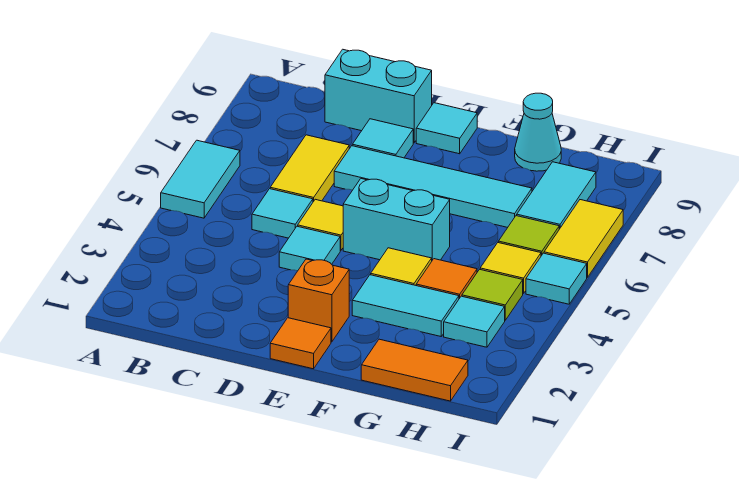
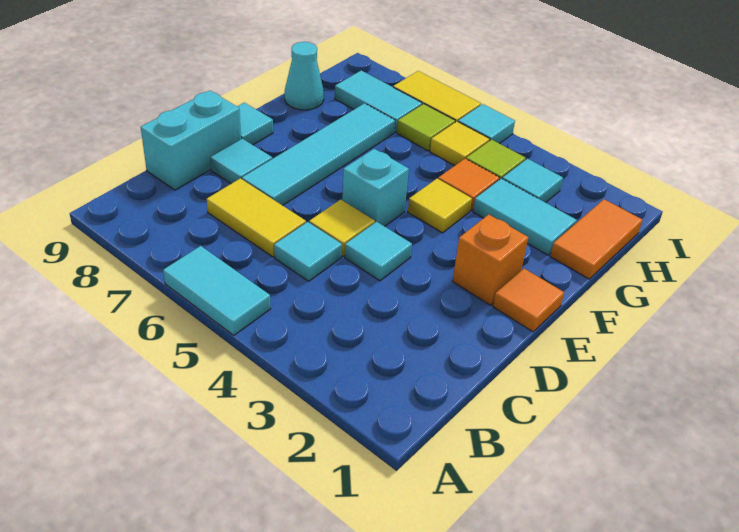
cyan brick E5:F5 level 1 -> cyan brick E5 level 1
cyan tile F3:G3 level 1 -> cyan tile G2:G3 level 1

